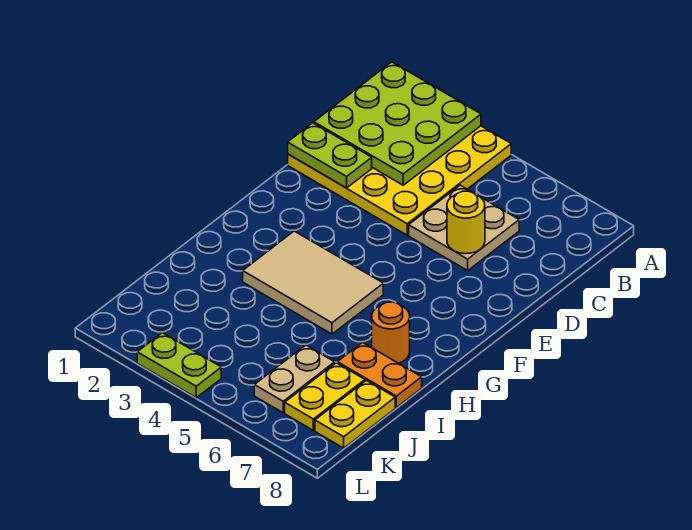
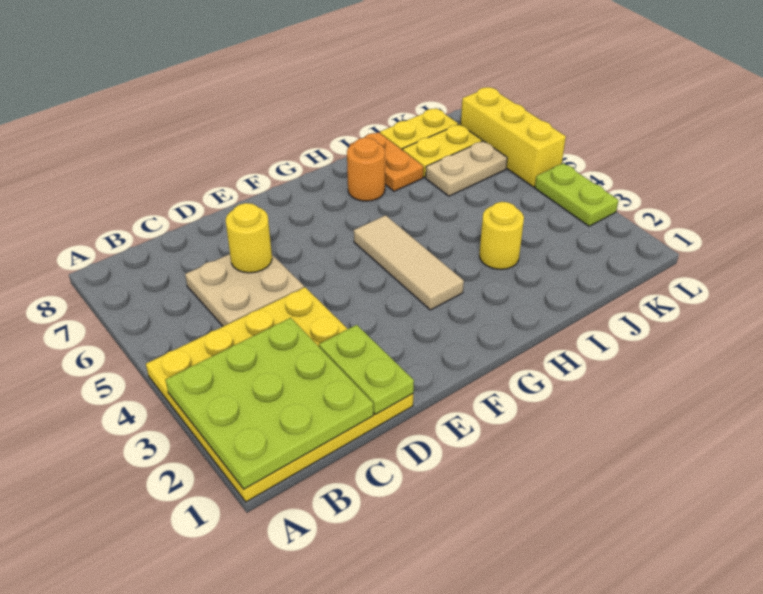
tan tile G3:H5 level 1 -> tan tile G3:G5 level 1
none -> yellow round brick I3 level 1
none -> yellow brick L5:L7 level 1

